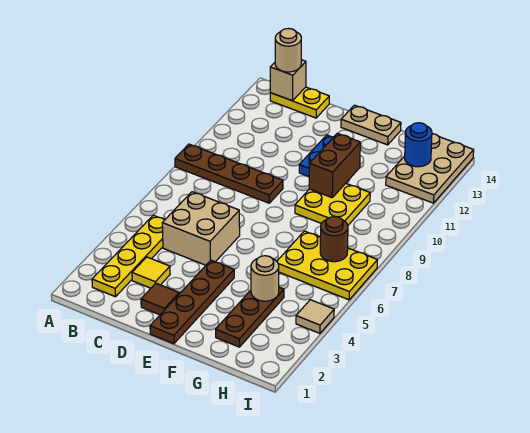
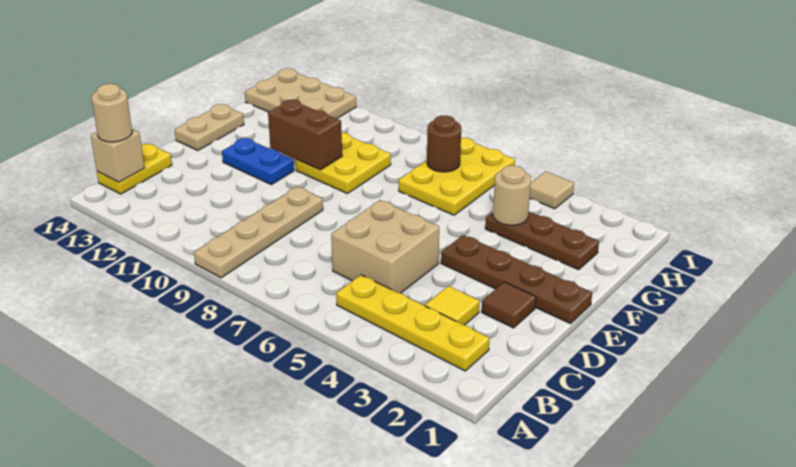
brown plate A9:D9 level 1 -> tan plate A9:D9 level 1
blue round brick H13 level 2 -> none

